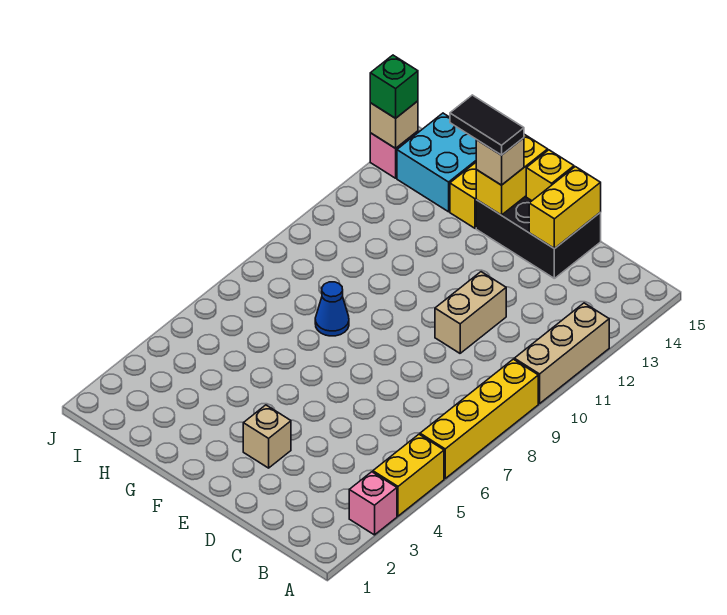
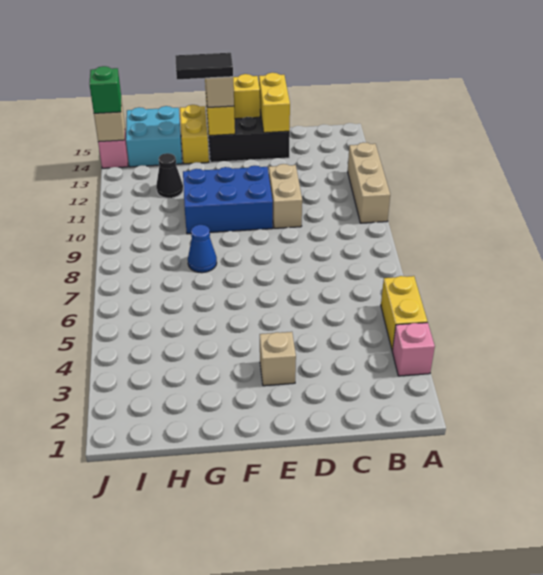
yellow brick A6:A9 level 1 -> none
none -> blue brick E10:G11 level 1
none -> black cone H12 level 1

